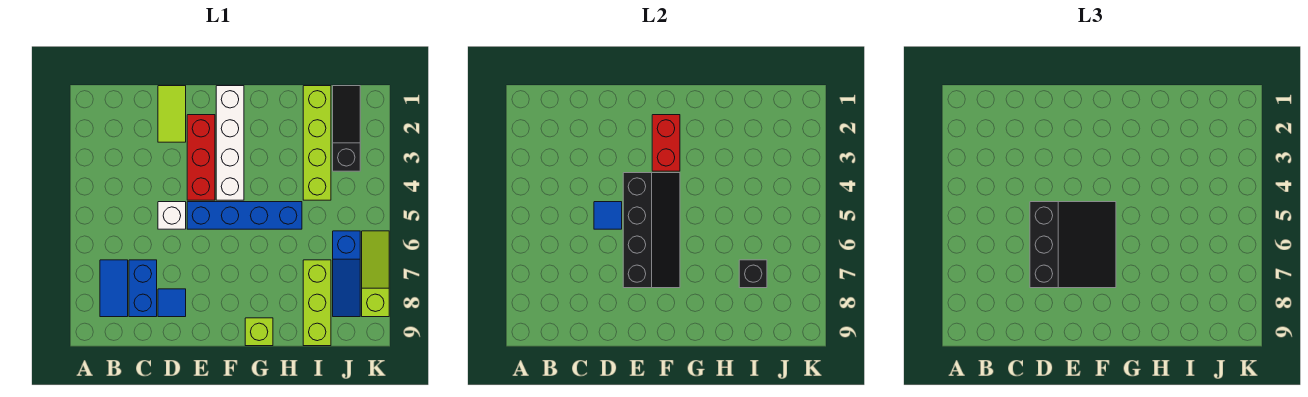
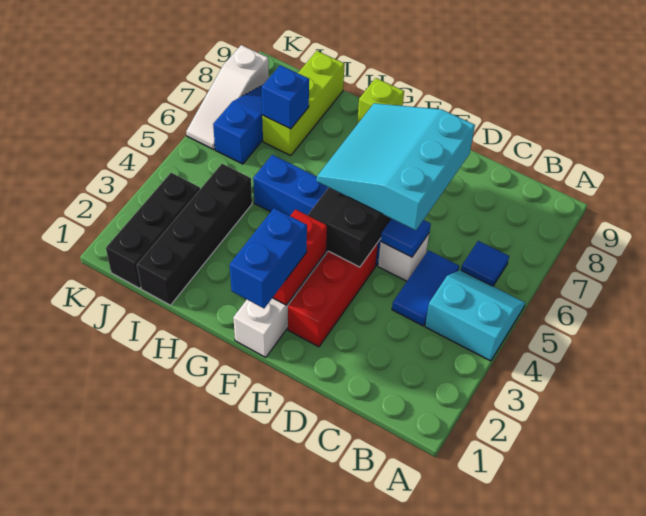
none -> cyan slope A4:B5 level 1 top 4
blue tile B7:B8 level 1 -> blue tile C4:C5 level 1
blue brick C7:C8 level 1 -> blue brick F1:F2 level 3
lime tile D1:D2 level 1 -> none
black slope D5:F7 level 3 top D -> cyan slope D5:F7 level 3 top D
blue tile D8 level 1 -> blue tile B6 level 1
lime brick I1:I4 level 1 -> black brick I1:I4 level 1
black brick I7 level 2 -> blue brick I7 level 2
black slope J1:J3 level 1 top 3 -> black brick J1:J3 level 1
lime slope K6:K8 level 1 top 8 -> white slope K6:K8 level 1 top 8

